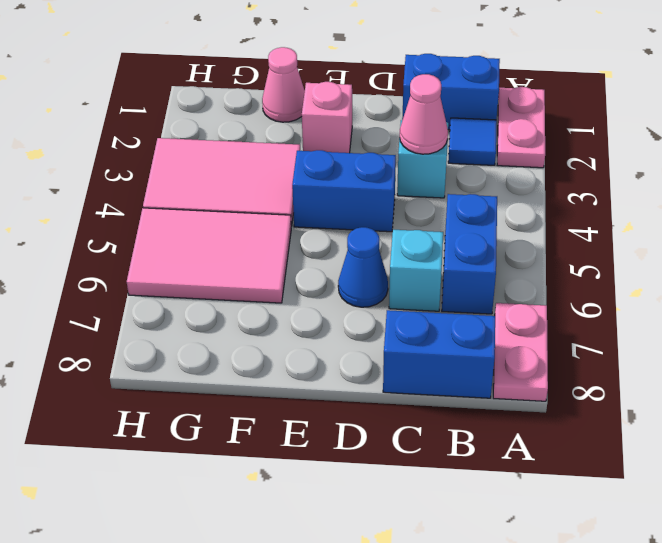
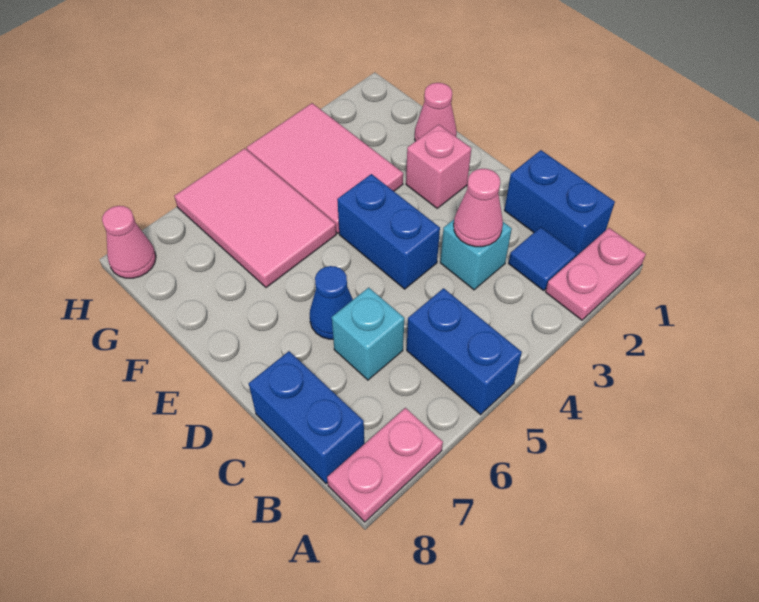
blue brick B5:B6 level 1 -> blue brick A5:B5 level 1
none -> pink cone H8 level 1

